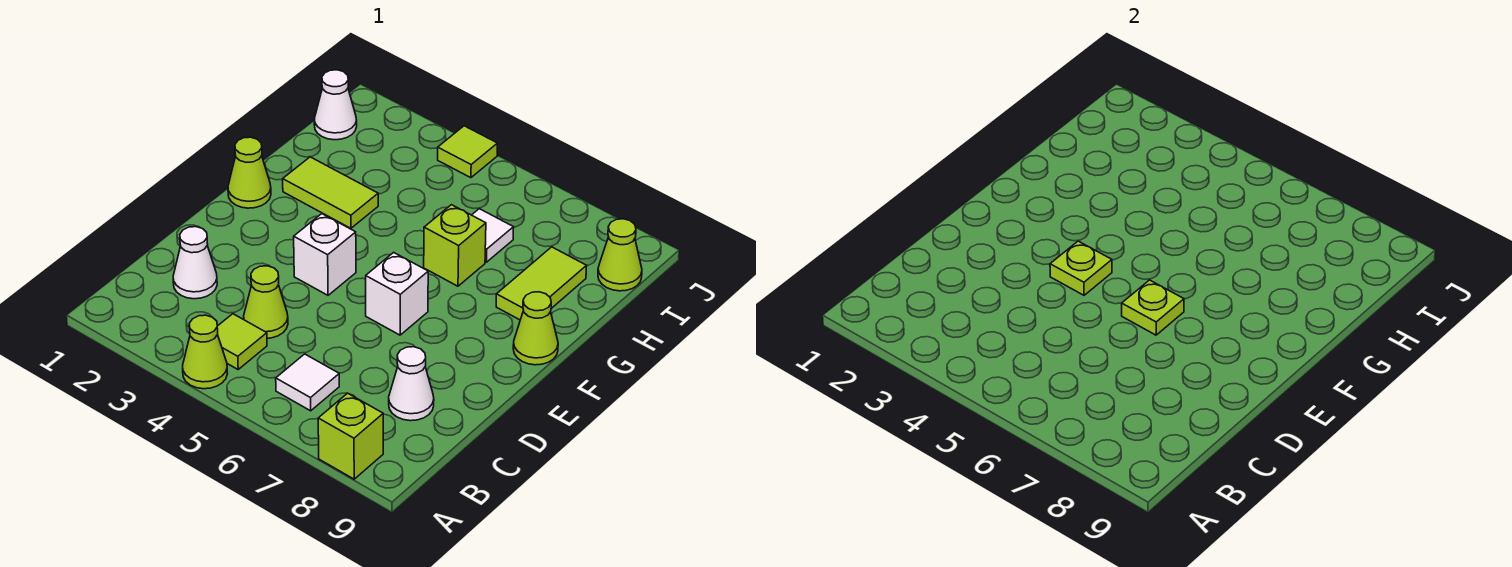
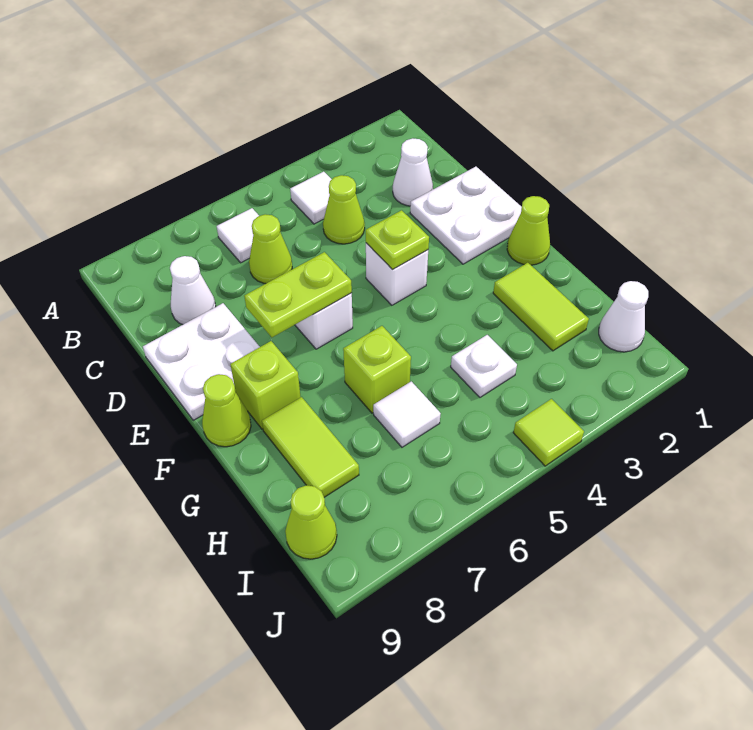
lime cone A4 level 1 -> lime cone C6 level 1
lime brick A8 level 1 -> lime brick F8 level 1
lime tile B4 level 1 -> white tile B4 level 1
none -> white plate D1:E2 level 1
none -> white plate D8:E9 level 1
lime plate E6 level 2 -> lime plate E6:E7 level 2
lime tile G2:G3 level 1 -> lime tile G2:H2 level 1
none -> white plate H4 level 1

